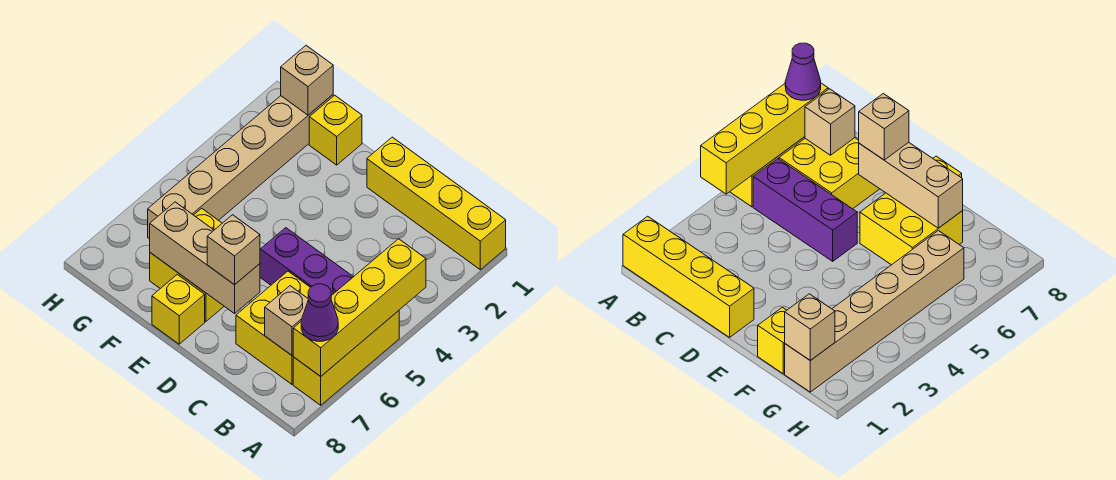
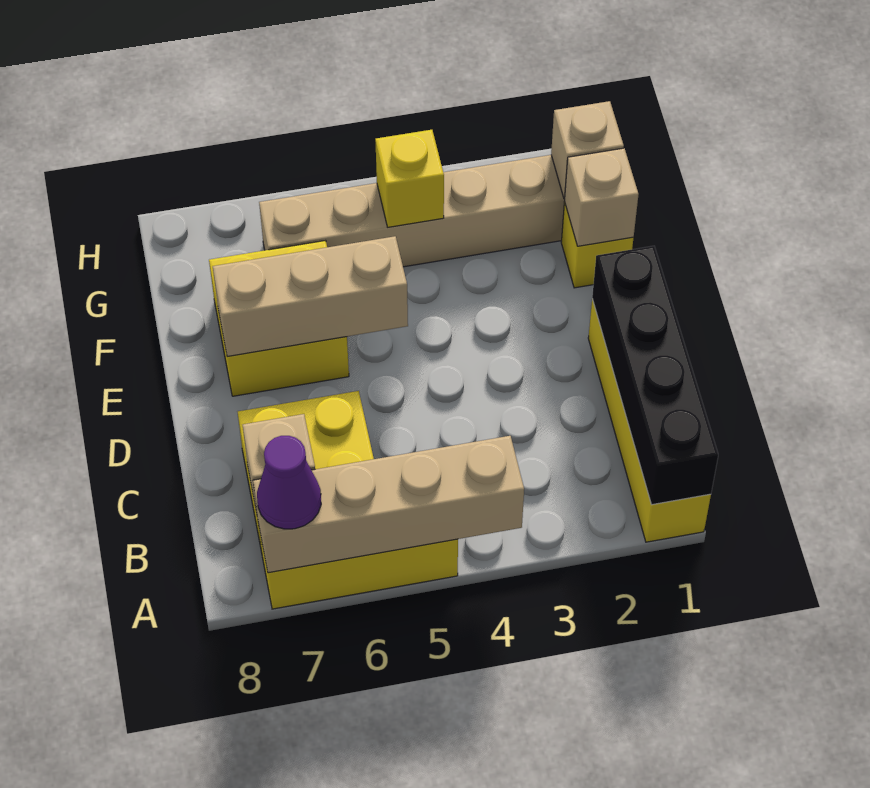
none -> black brick A1:D1 level 2
yellow brick A4:A7 level 2 -> tan brick A4:A7 level 2
purple brick B5:D5 level 1 -> none
tan brick D7:F7 level 2 -> tan brick E5:E7 level 2
tan brick D7 level 3 -> tan brick F1 level 2
yellow brick E8 level 1 -> yellow brick G4 level 2

